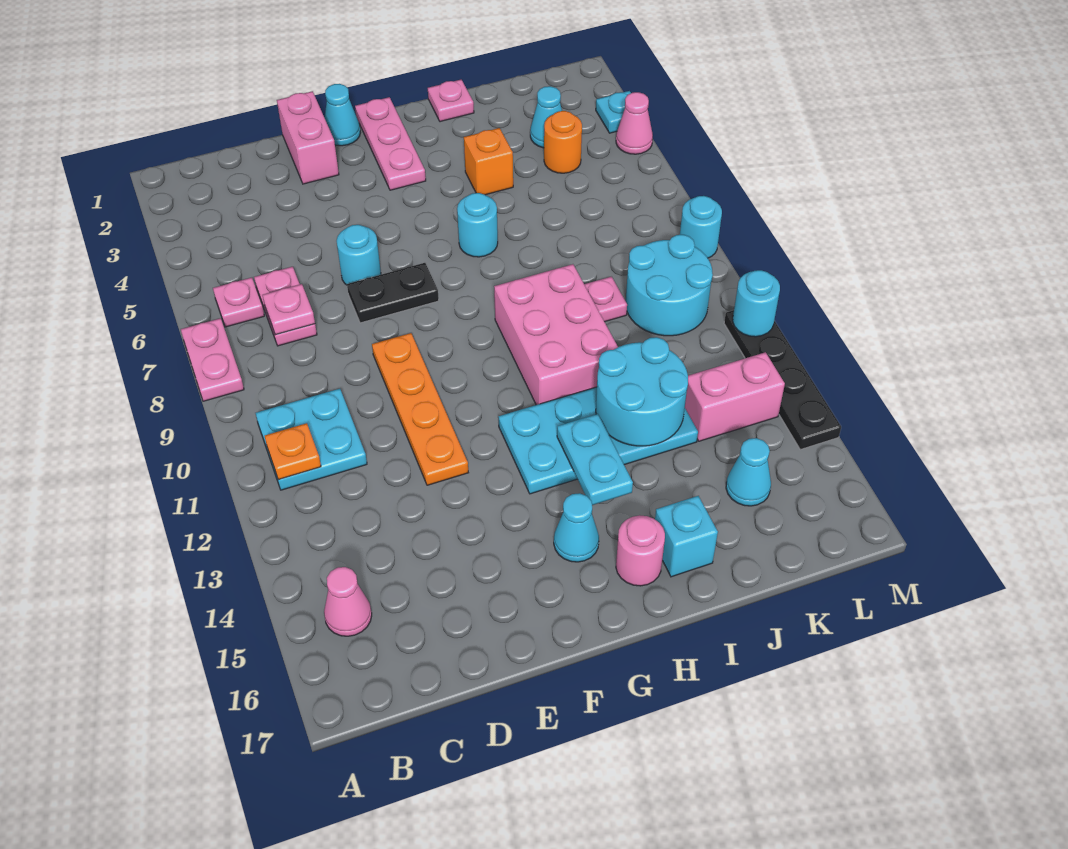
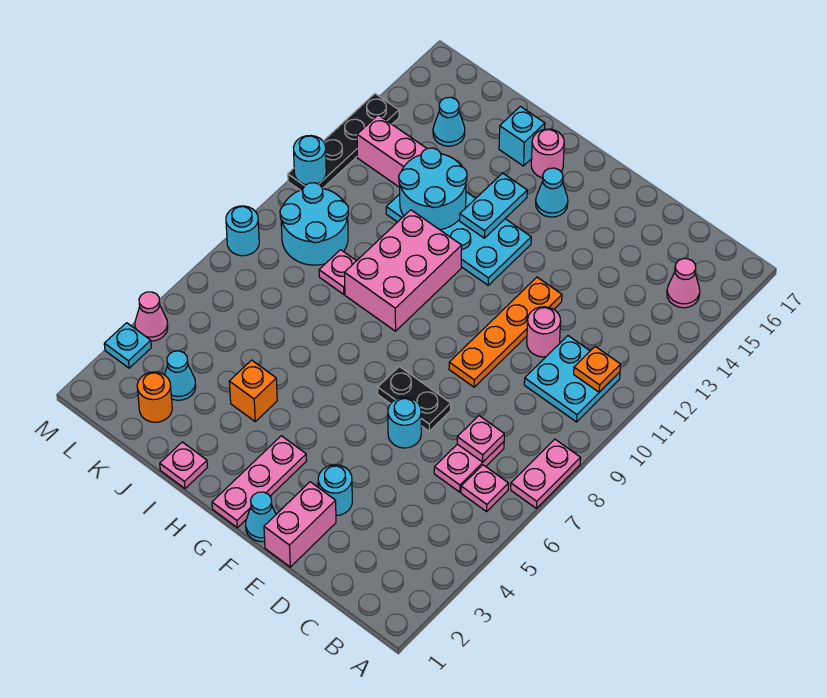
none -> pink round brick D11 level 1
cyan round brick H6 level 1 -> cyan round brick E3 level 1
orange round brick K4 level 1 -> orange round brick K2 level 1

